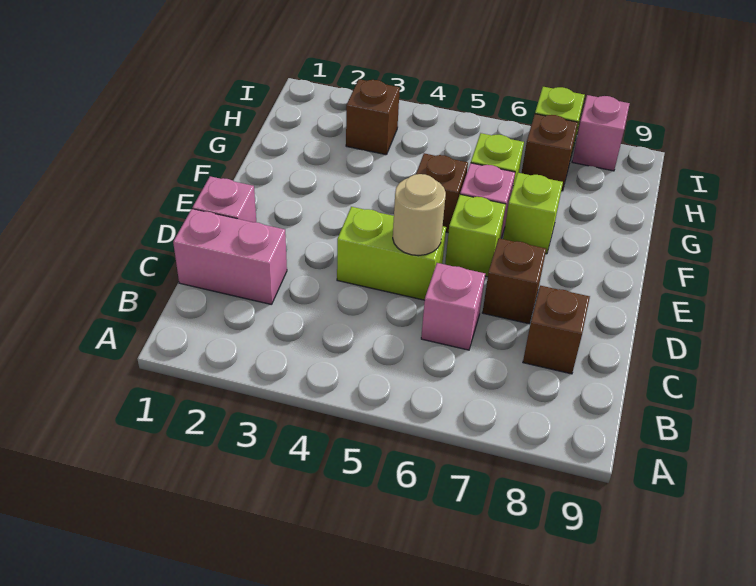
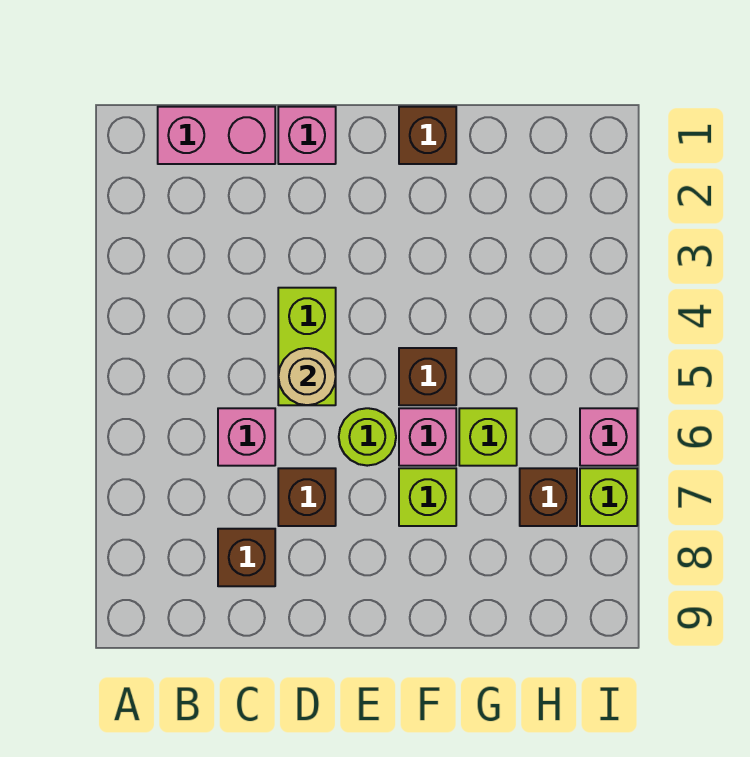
pink brick C1:C2 level 1 -> pink brick B1:C1 level 1
lime brick E6 level 1 -> lime round brick E6 level 1
brown brick H3 level 1 -> brown brick F1 level 1
pink brick I8 level 1 -> pink brick I6 level 1

